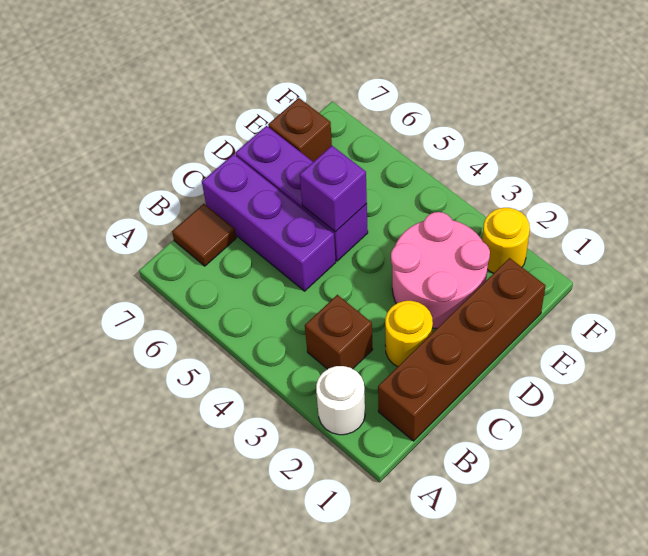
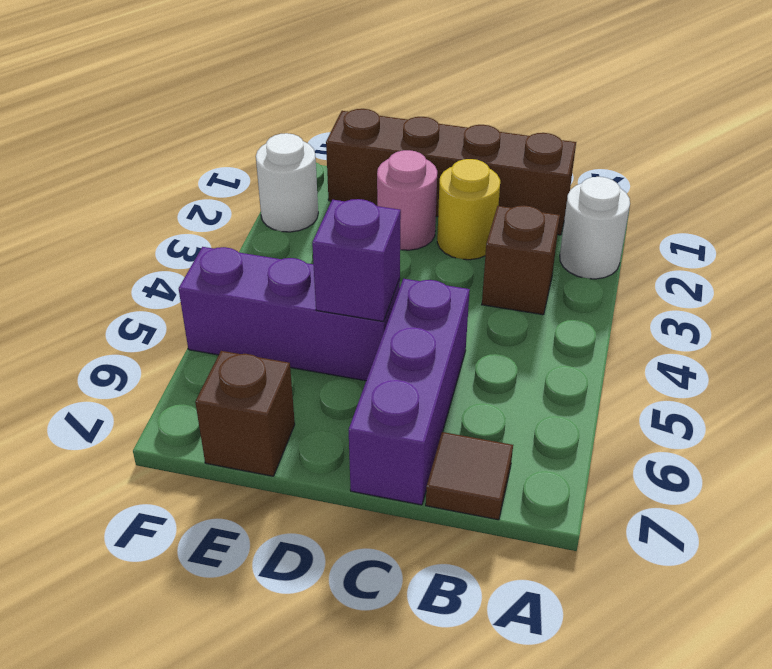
pink round brick D2:E3 level 1 -> pink round brick D2 level 1
purple brick D5:D7 level 1 -> purple brick D5:F5 level 1
yellow round brick F2 level 1 -> white round brick F2 level 1

